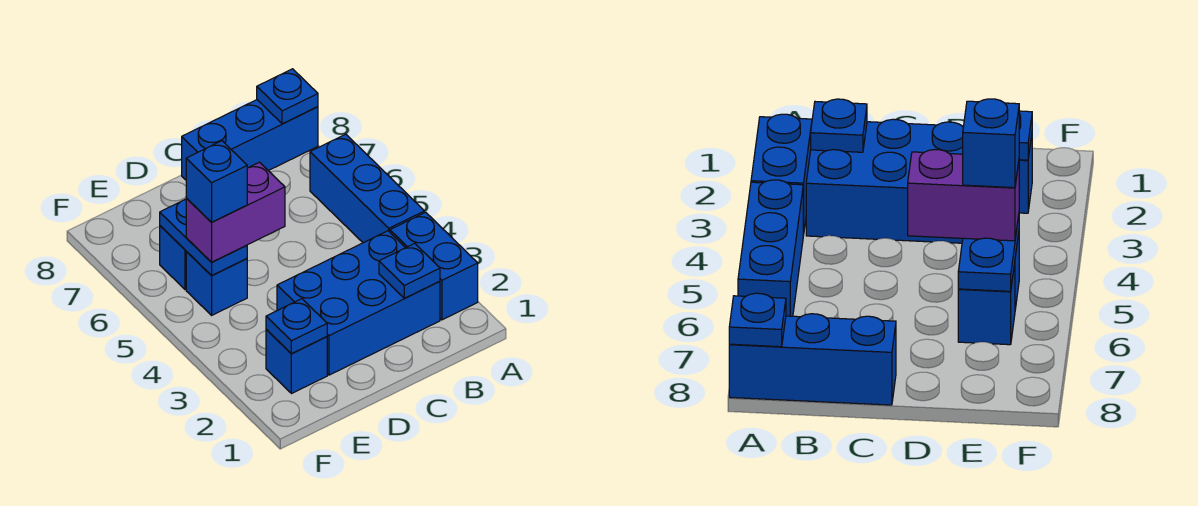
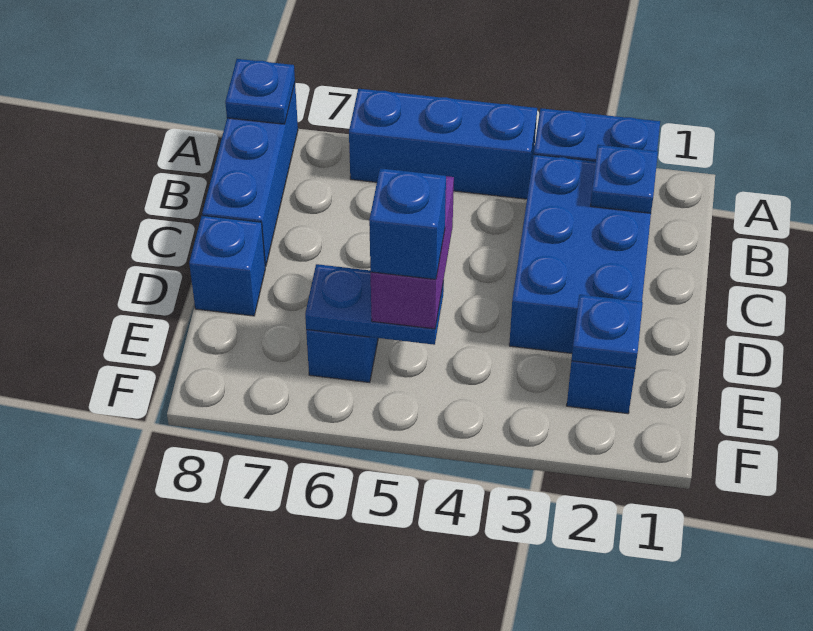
blue brick E5 level 1 -> blue brick D8 level 1

